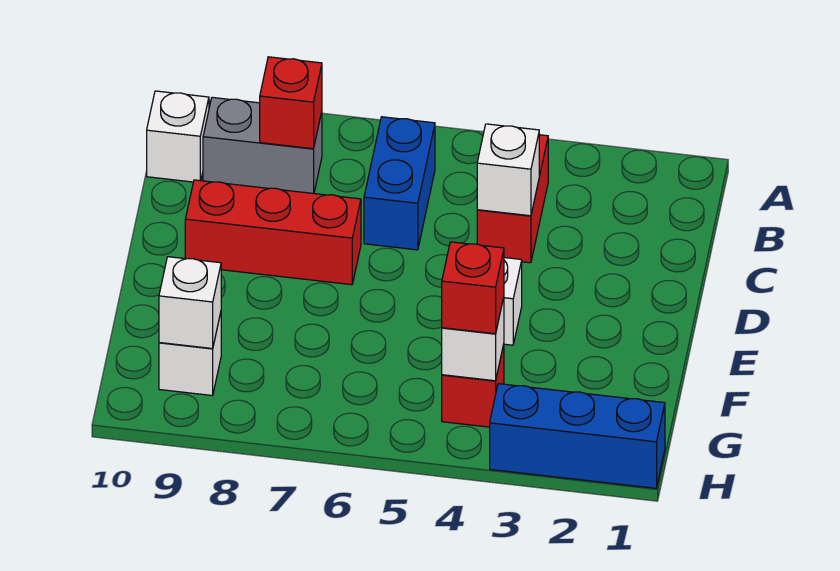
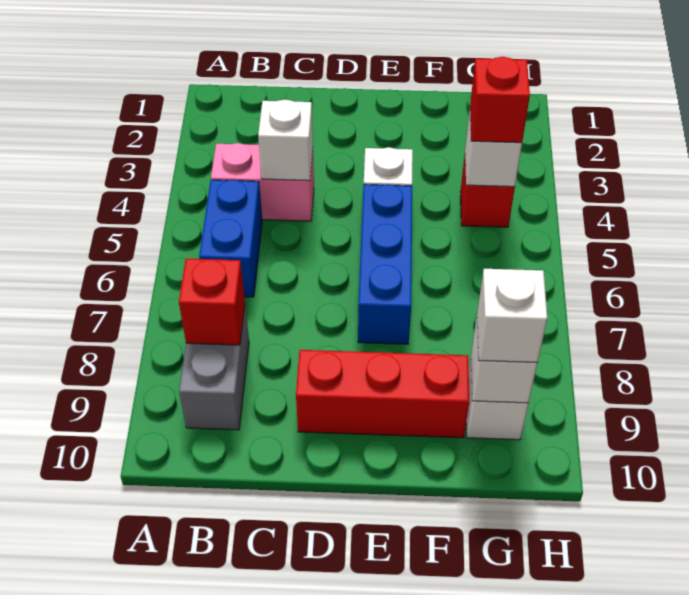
red brick B4:C4 level 1 -> pink brick B4:C4 level 1
blue brick B6:C6 level 1 -> blue brick B5:B6 level 1
white brick B10 level 1 -> white brick G9 level 3
red brick D7:D9 level 1 -> red brick D9:F9 level 1
blue brick H1:H3 level 1 -> blue brick E5:E7 level 1

